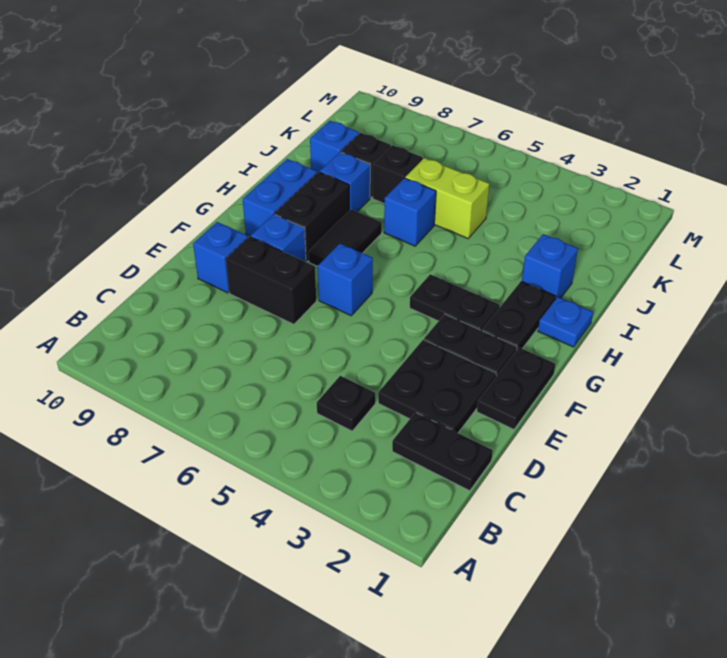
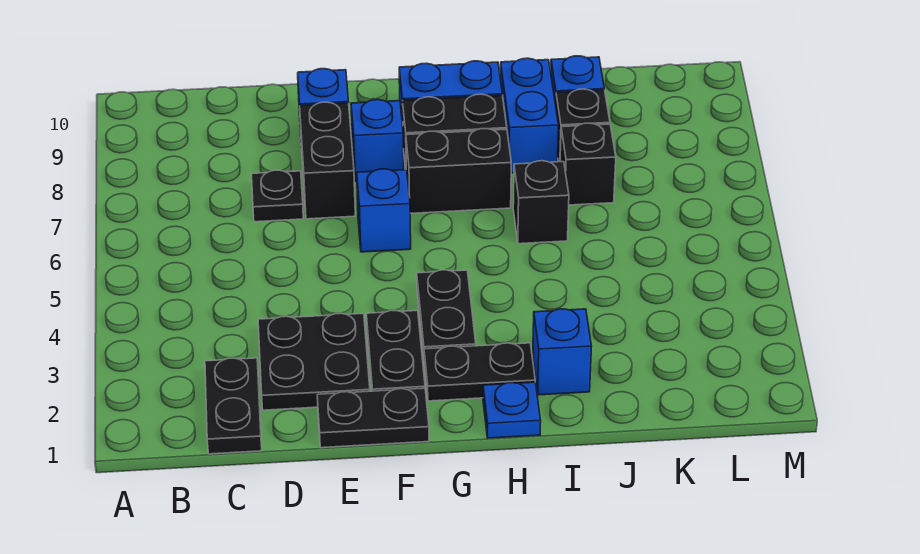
black plate C4 level 1 -> black plate D7 level 1
black tile G7:H7 level 1 -> black brick G7:H7 level 1
blue brick I6 level 1 -> black brick I6 level 1
blue brick I8 level 1 -> blue brick I8:I9 level 1
lime brick J5:J6 level 1 -> none

